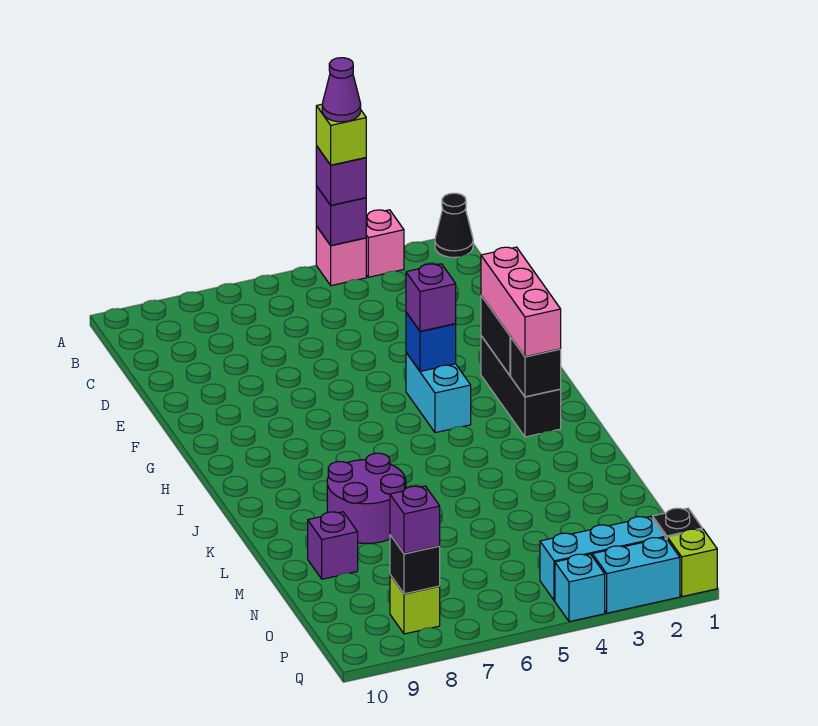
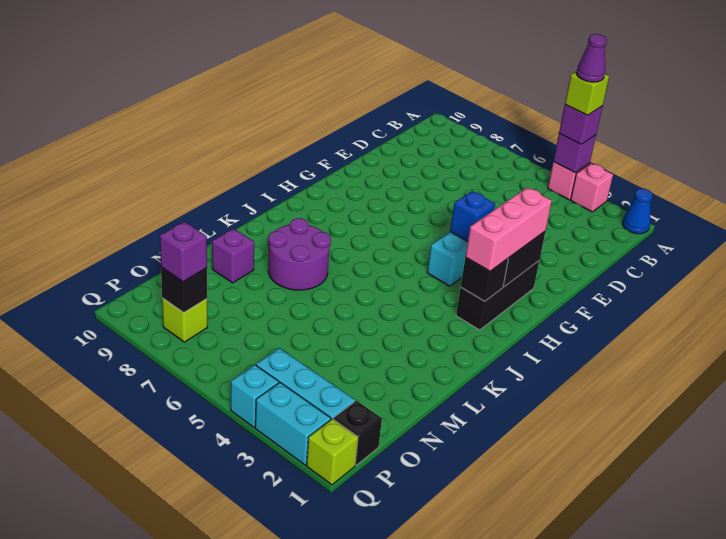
black cone A1 level 1 -> blue cone A1 level 1
purple brick G4 level 3 -> none

